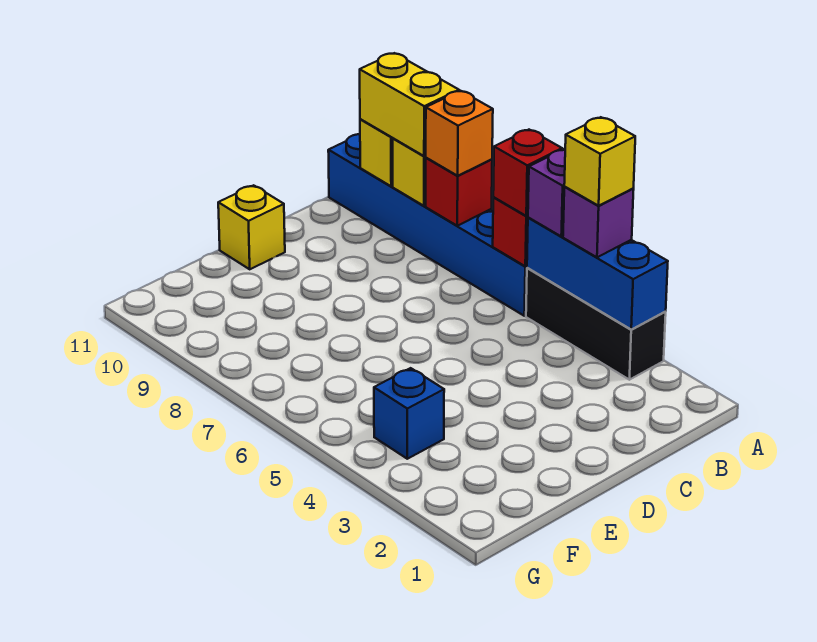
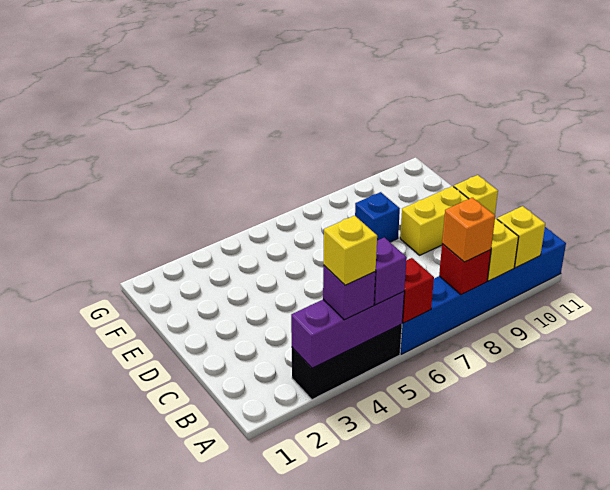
blue brick A3:A5 level 2 -> purple brick A3:A5 level 2
red brick A6 level 3 -> none
yellow brick A9:A10 level 3 -> yellow brick D9:D10 level 1
blue brick F4 level 1 -> blue brick E8 level 1

